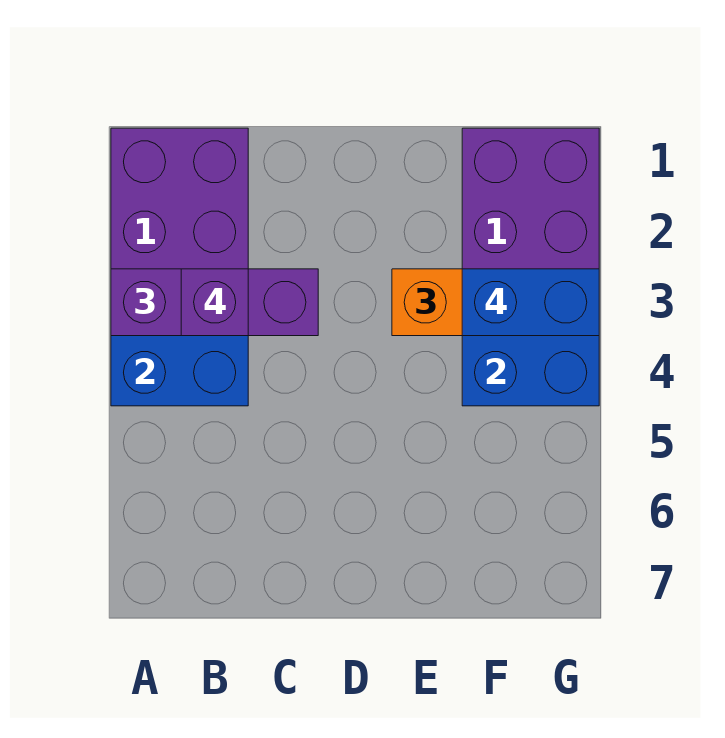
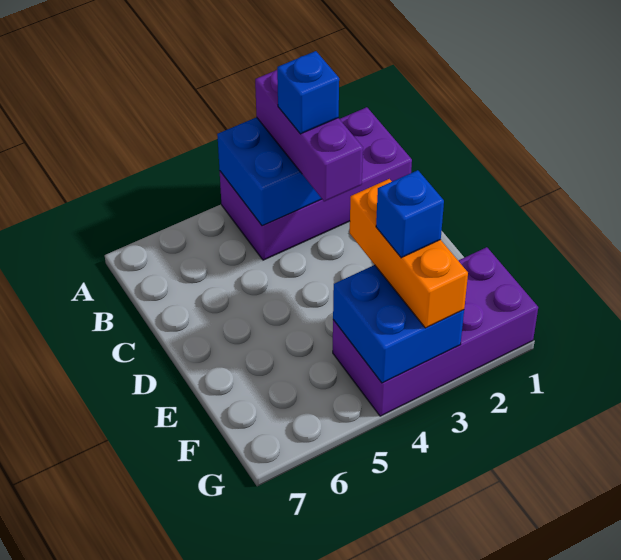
purple brick B3 level 4 -> blue brick B3 level 4
blue brick F3:G3 level 4 -> blue brick F3 level 4

